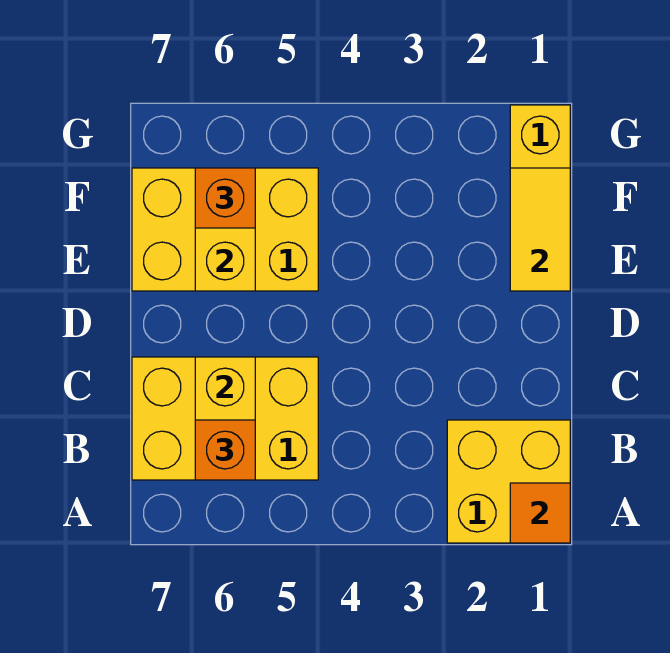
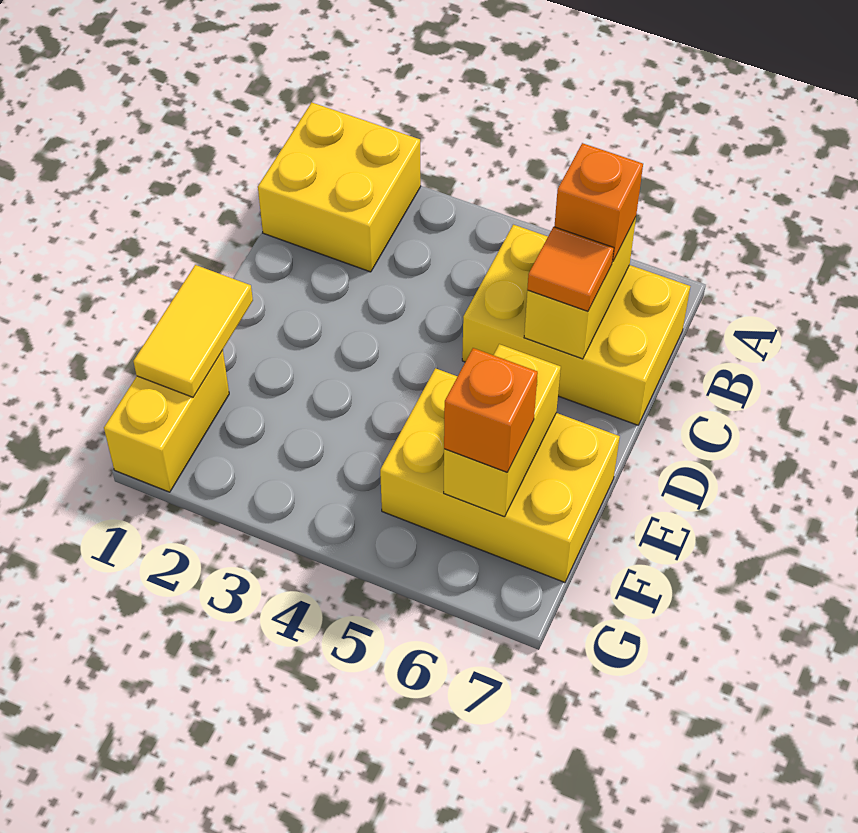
orange tile A1 level 2 -> orange tile C6 level 3

